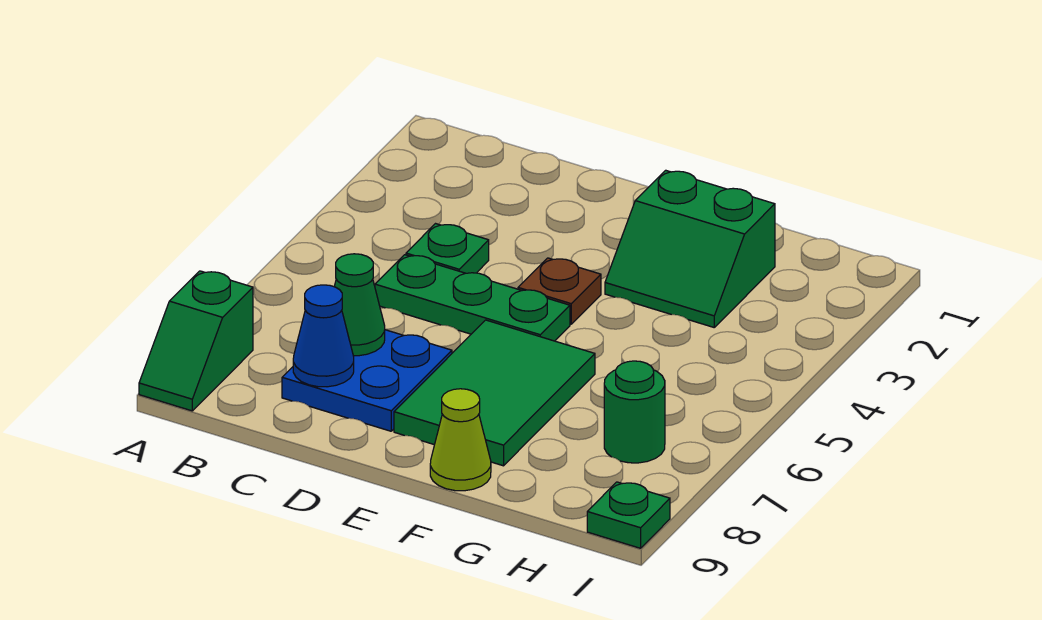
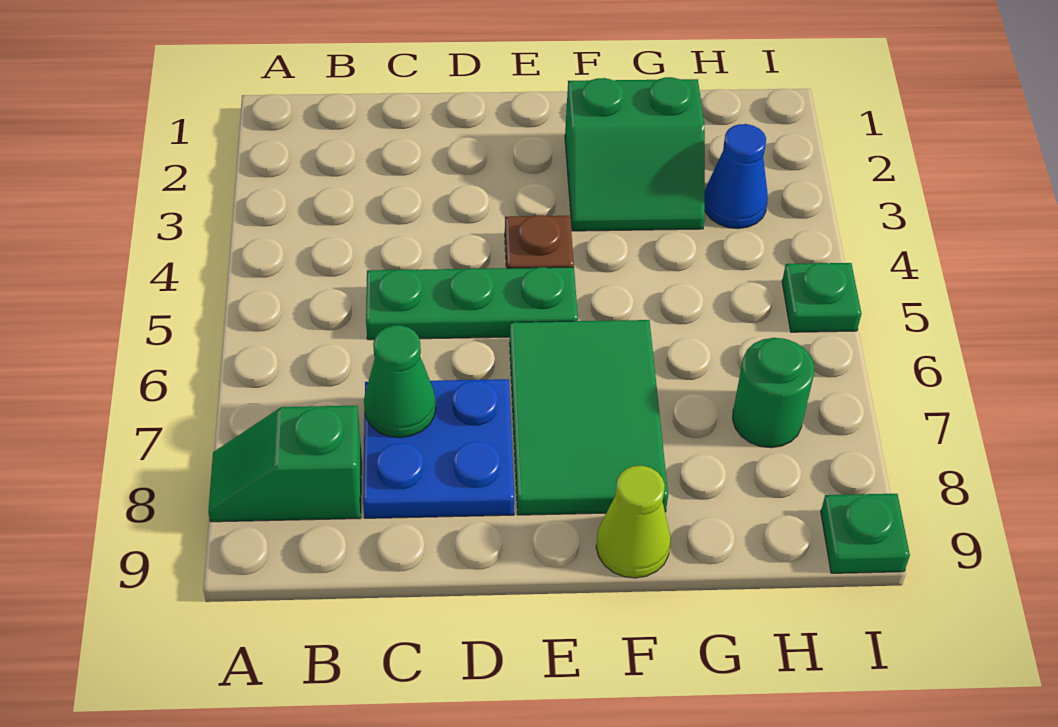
green slope A8:A9 level 1 top 8 -> green slope A8:B8 level 1 top B
green plate C4 level 1 -> green plate I5 level 1
blue cone C8 level 2 -> blue cone H3 level 1

